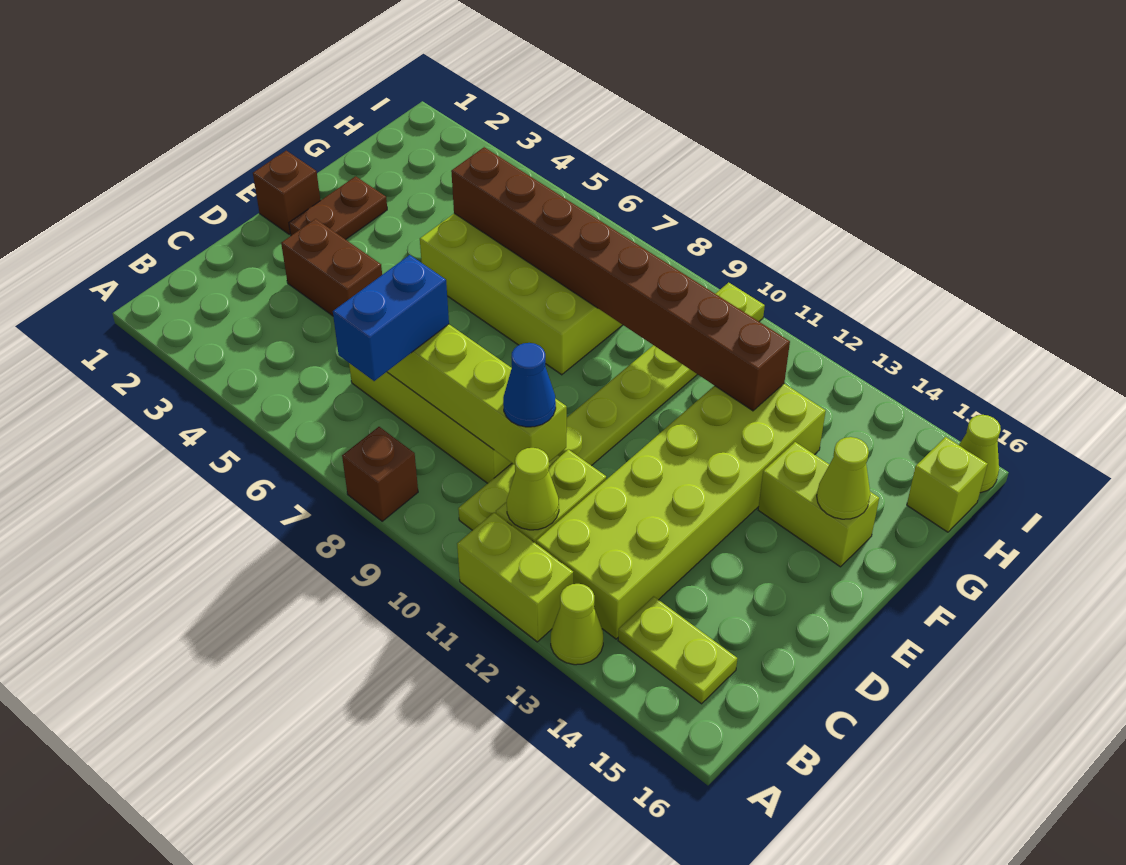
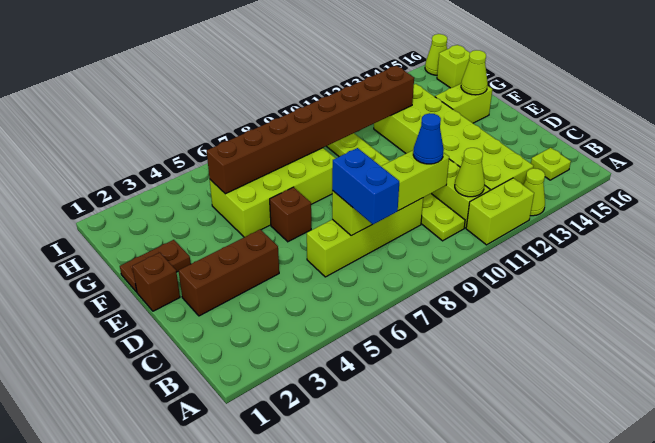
brown brick A8 level 1 -> brown brick E6 level 1
lime plate B14:B15 level 1 -> lime plate B15 level 1
brown brick D3:D4 level 1 -> brown brick D2:D4 level 1
brown plate E2:F2 level 1 -> brown plate F1:F2 level 1

